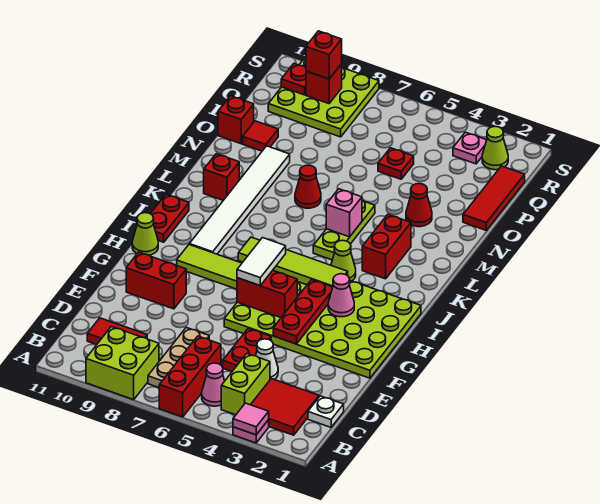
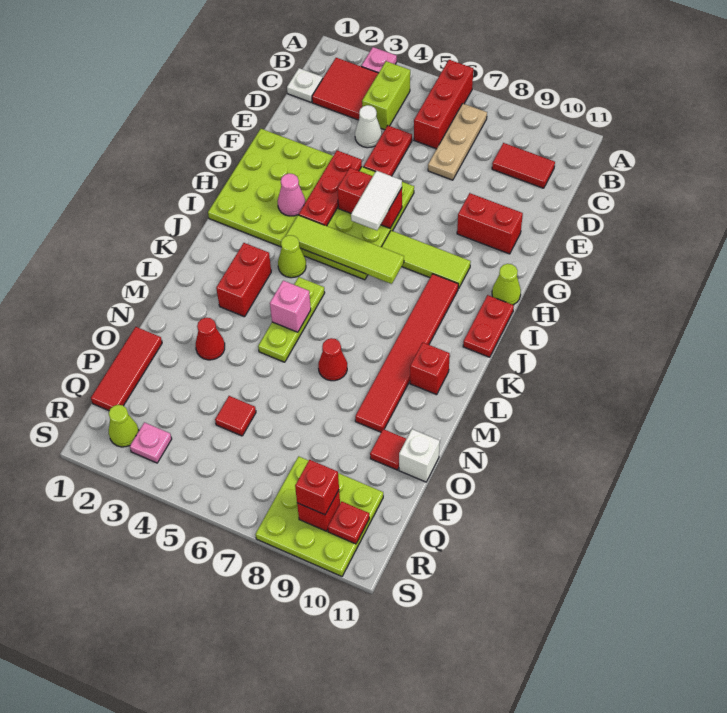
pink tile A3 level 2 -> none
lime brick A8:B9 level 1 -> none
pink cone B5 level 1 -> none
white tile I9:N9 level 1 -> red tile I9:N9 level 1
red brick O11 level 1 -> white brick O11 level 1
red plate P5 level 1 -> red tile P5 level 1

